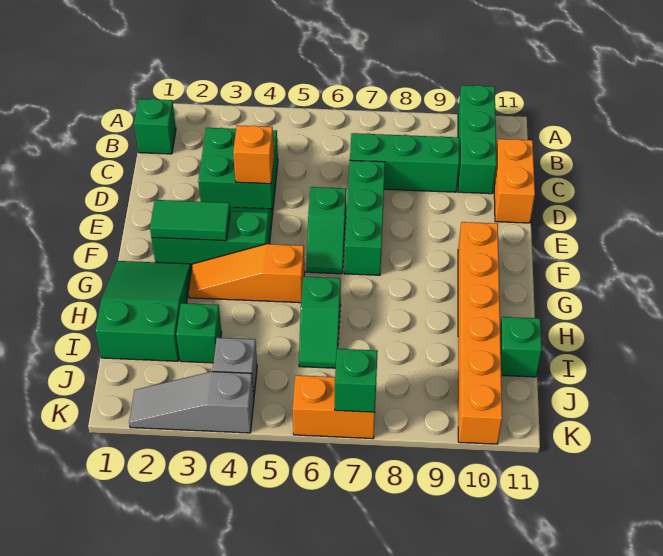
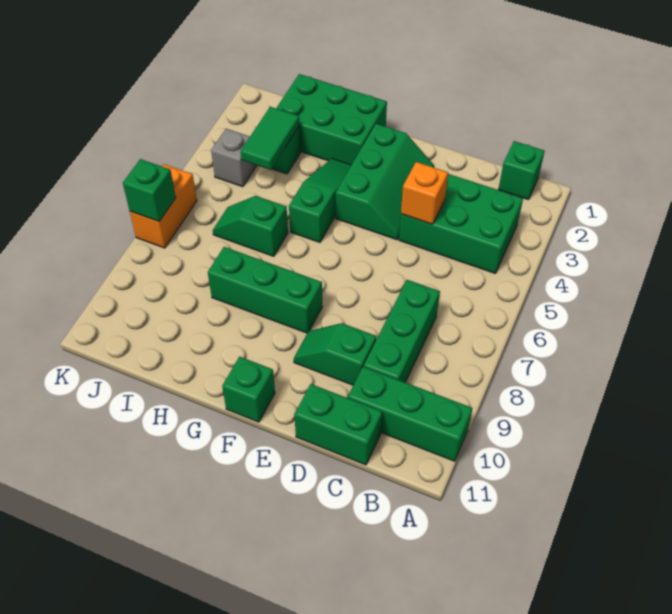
green brick C3:D4 level 1 -> green brick B3:D4 level 1
orange brick C11:D11 level 1 -> green brick C11:D11 level 1
green brick D7:F7 level 1 -> green brick F8:H8 level 1
green slope E6:F6 level 1 top E -> green slope D9:E9 level 1 top D
green tile F2:F3 level 2 -> green tile I3:I4 level 2
orange brick F10:K10 level 1 -> none
green slope G1:I2 level 1 top I -> green brick G1:I2 level 1
orange slope G3:G5 level 1 top 5 -> green slope G3:G5 level 1 top 5
green brick I11 level 1 -> green brick F11 level 1
grey slope K2:K4 level 1 top 4 -> none

